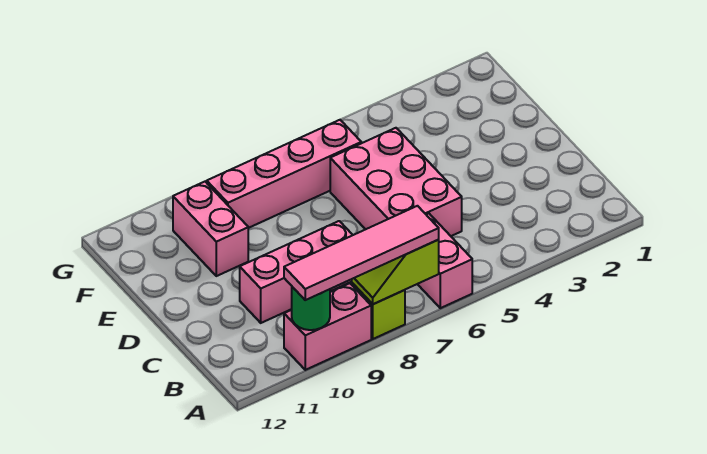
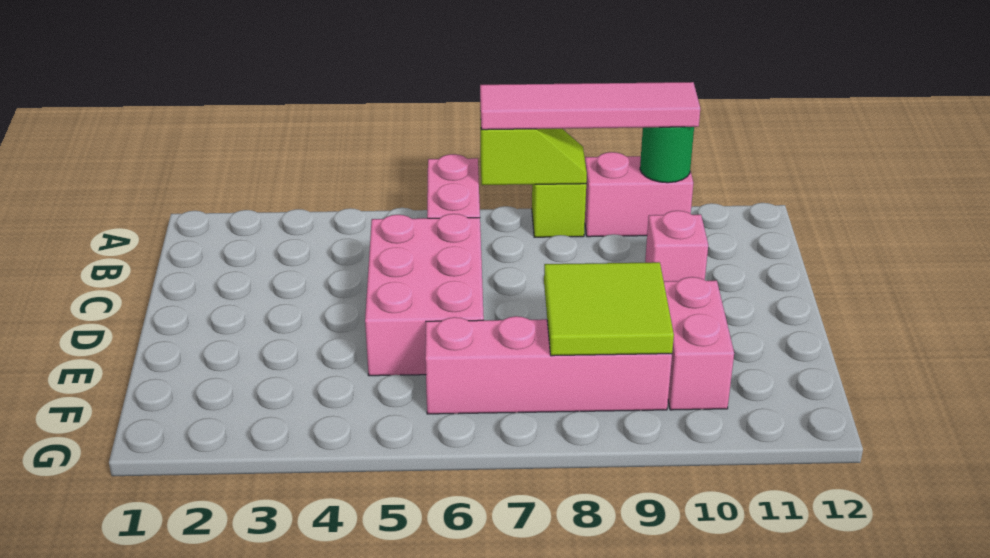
pink brick C8:C10 level 1 -> pink brick C10 level 1
none -> lime tile E8:F9 level 2

